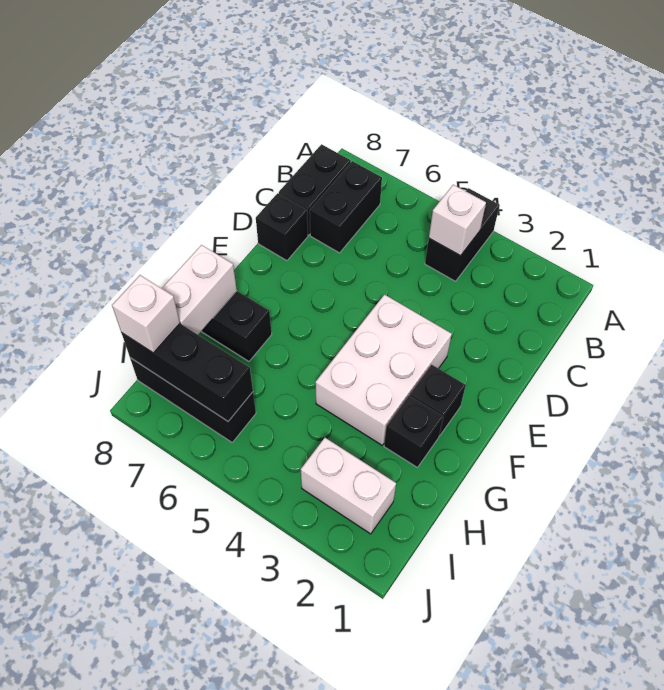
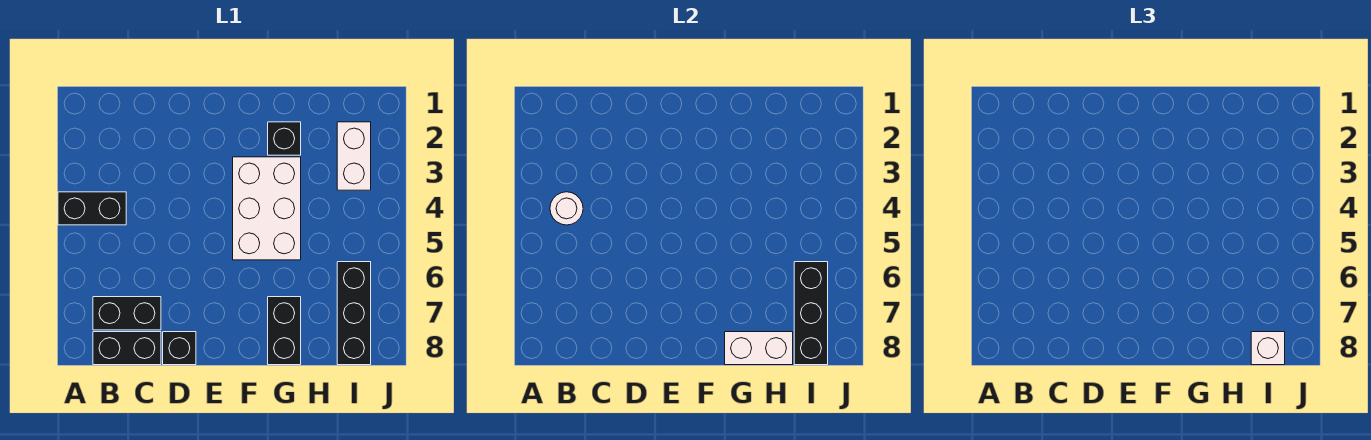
white brick B4 level 2 -> white round brick B4 level 2
white brick E3:G4 level 1 -> white brick F3:G5 level 1
black brick F2 level 1 -> none

